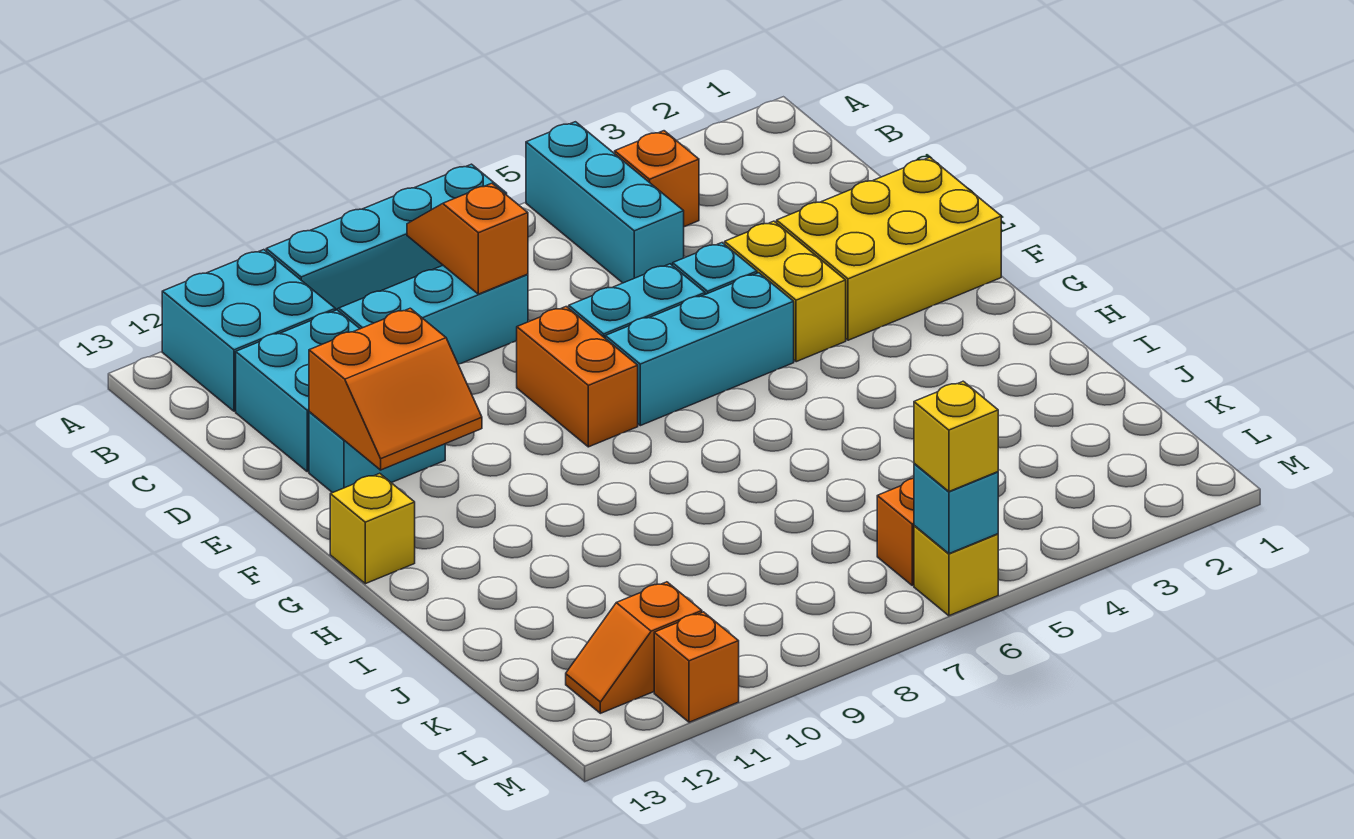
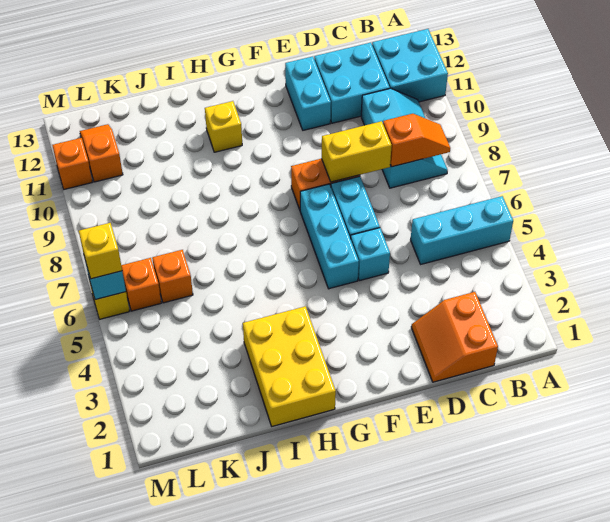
cyan brick A7:A10 level 1 -> none
orange brick B4 level 1 -> orange brick K6 level 1
yellow brick E1:F3 level 1 -> yellow brick H1:I3 level 1
yellow brick E4:F4 level 1 -> yellow brick D8:E8 level 2
orange slope E11:F12 level 2 top E -> orange slope C1:D2 level 1 top C
yellow brick G13 level 1 -> yellow brick H11 level 1

